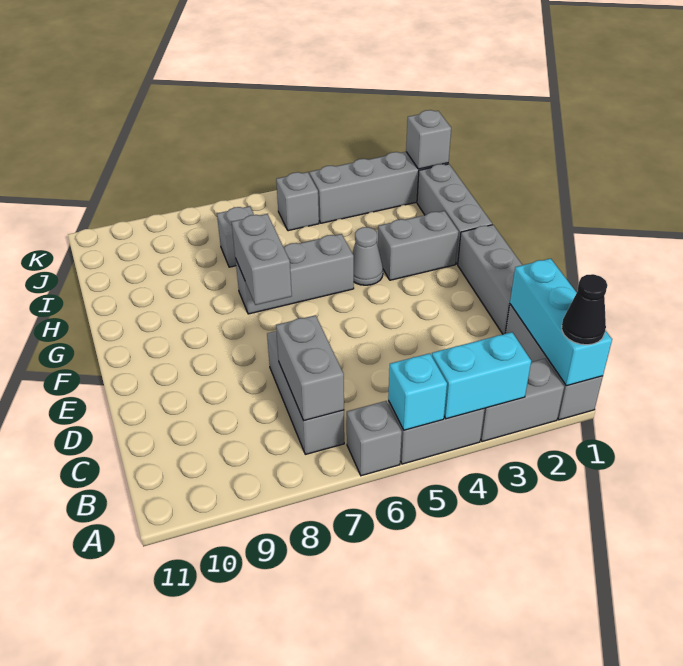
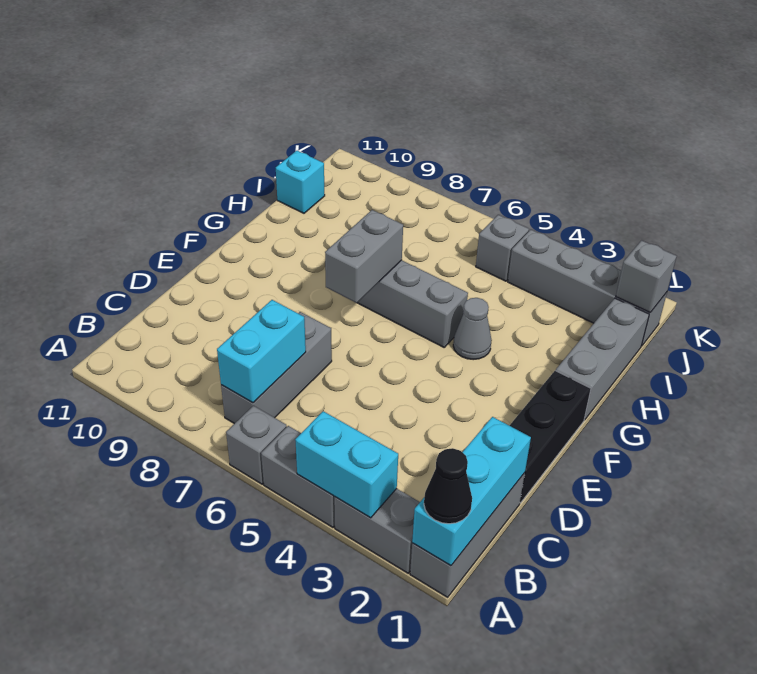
cyan brick A5 level 2 -> cyan brick I11 level 1
grey brick B7:C7 level 2 -> cyan brick B7:C7 level 2
grey brick D1:F1 level 1 -> black brick D1:F1 level 1
grey brick G2:G3 level 1 -> none
grey brick I7 level 1 -> none

